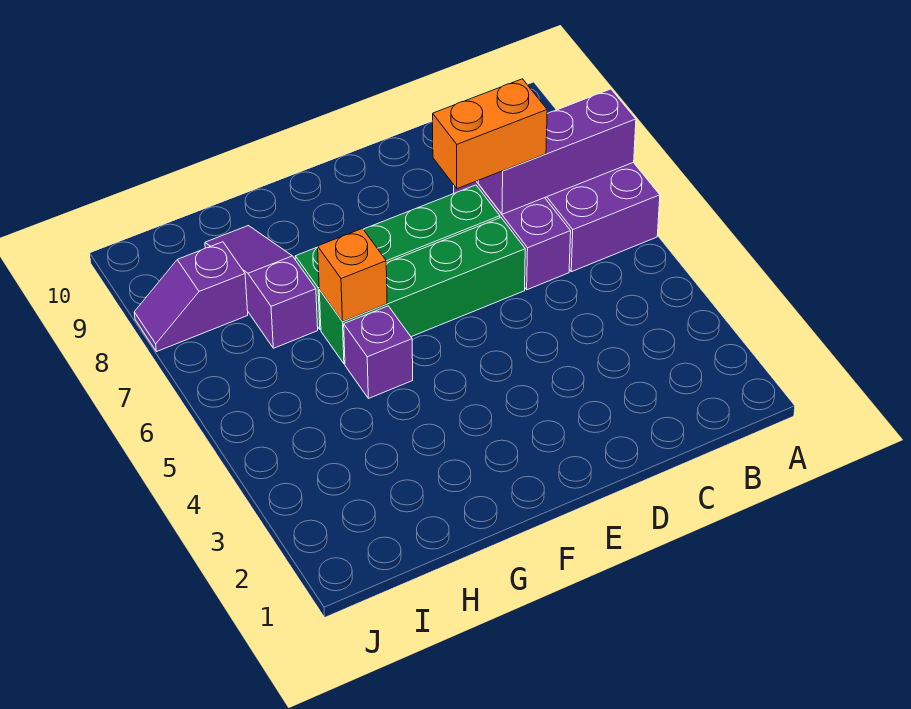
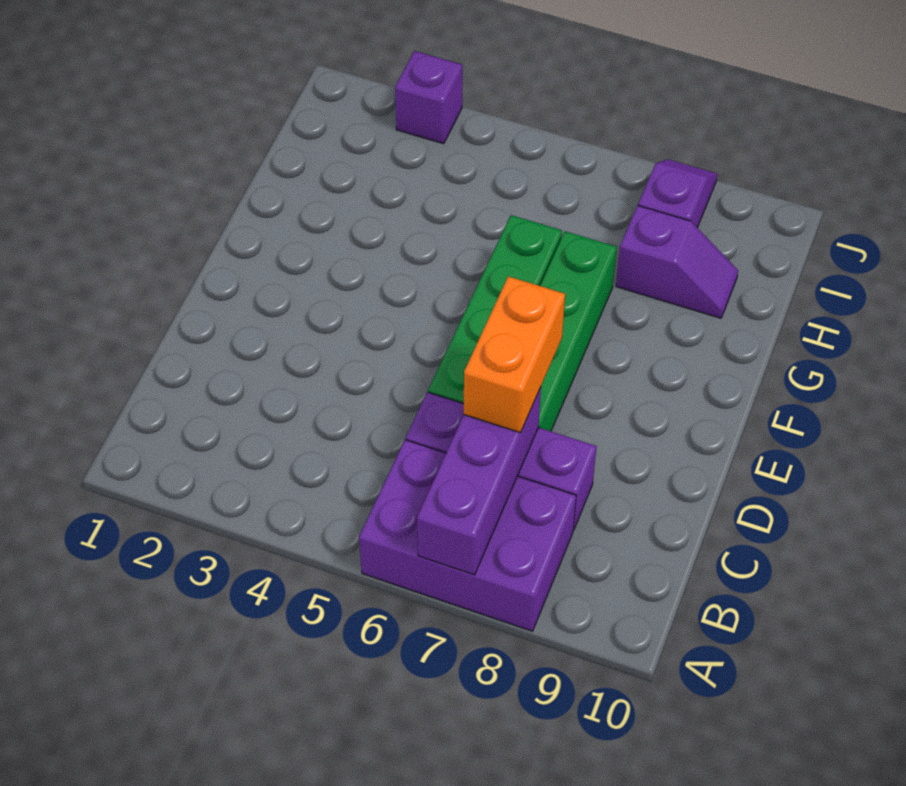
purple brick G5 level 1 -> purple brick J3 level 1
orange brick G6 level 2 -> none
purple slope H7:H9 level 1 top 7 -> purple slope H8:H9 level 1 top 8

